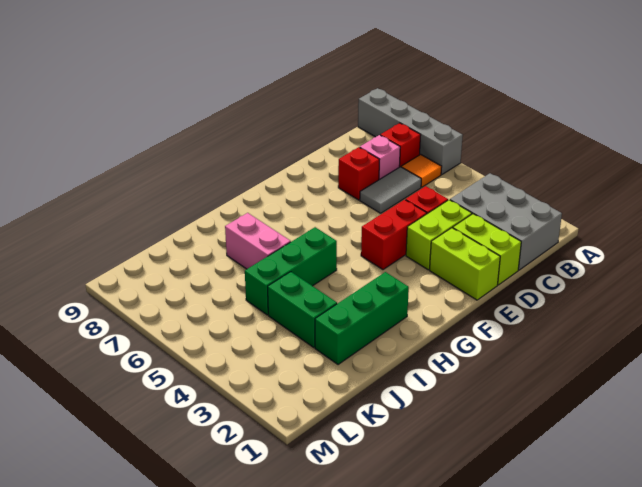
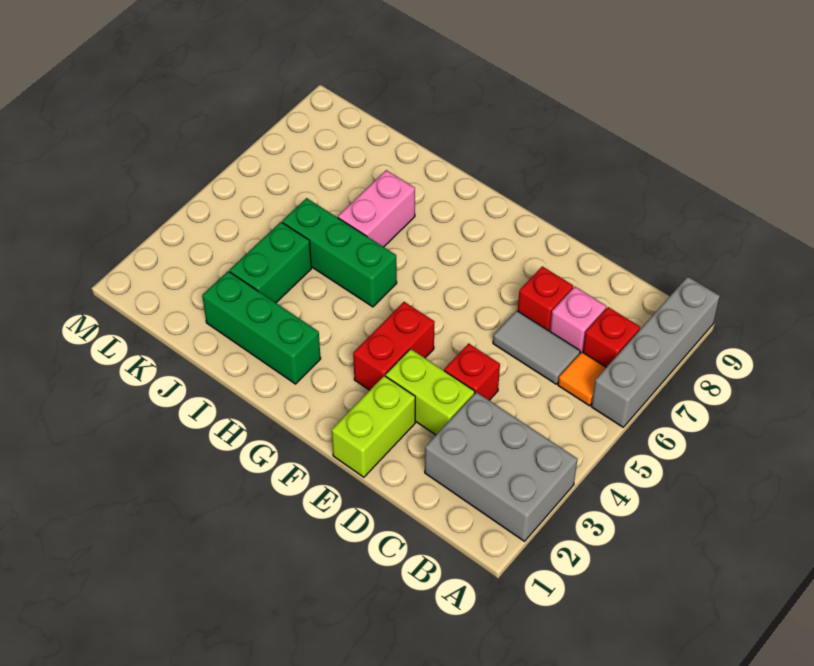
grey brick B1:C3 level 1 -> grey brick A2:C3 level 1
lime brick D1:D2 level 1 -> none
red brick E4:F4 level 1 -> red brick F3:F4 level 1

